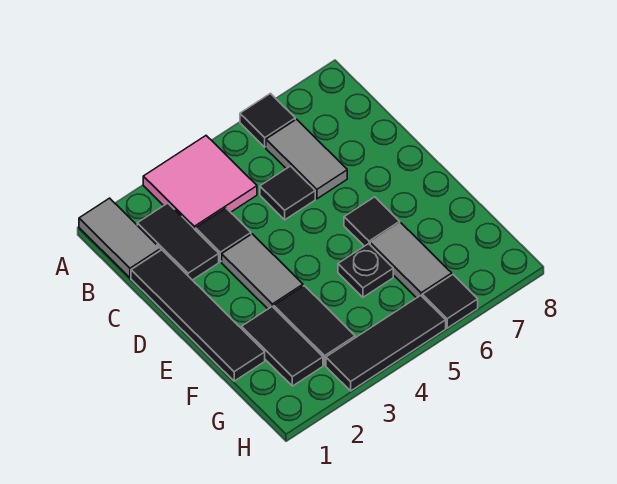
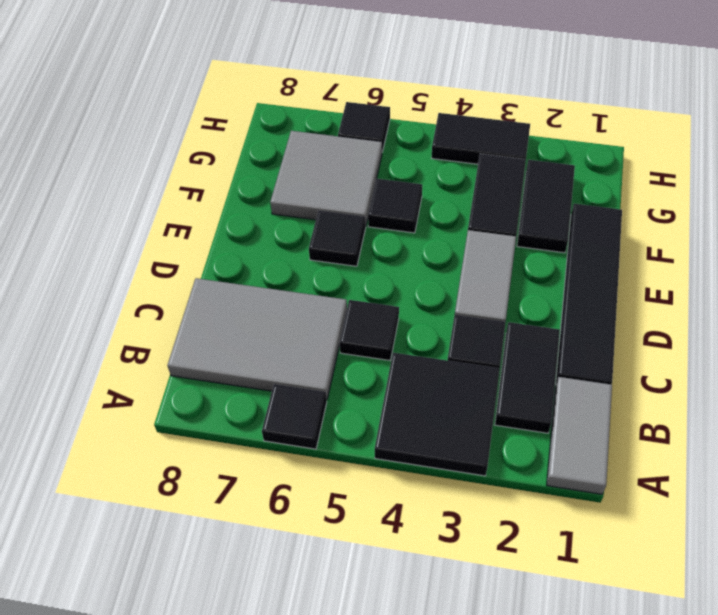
pink tile A3:B4 level 1 -> black tile A3:B4 level 1
grey tile B6:C6 level 1 -> grey tile B6:C8 level 1
black plate F5 level 1 -> black tile F5 level 1
grey tile F6:G6 level 1 -> grey tile F6:G7 level 1
black tile H3:H5 level 1 -> black tile H3:H4 level 1

